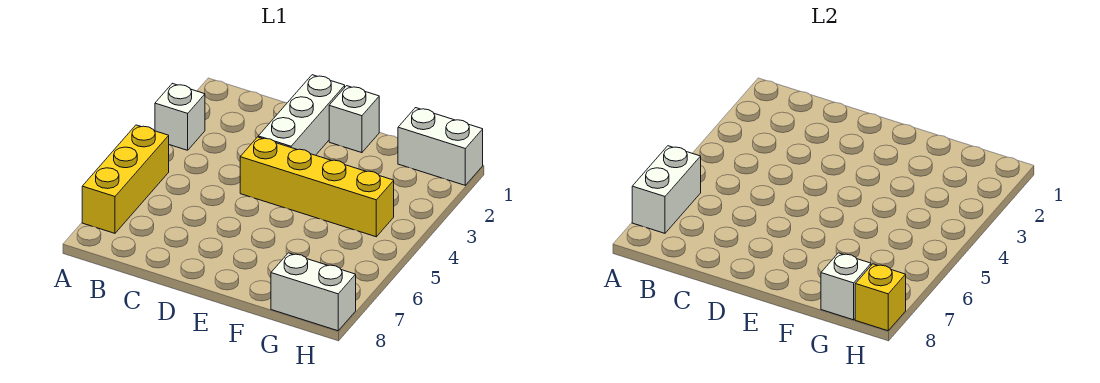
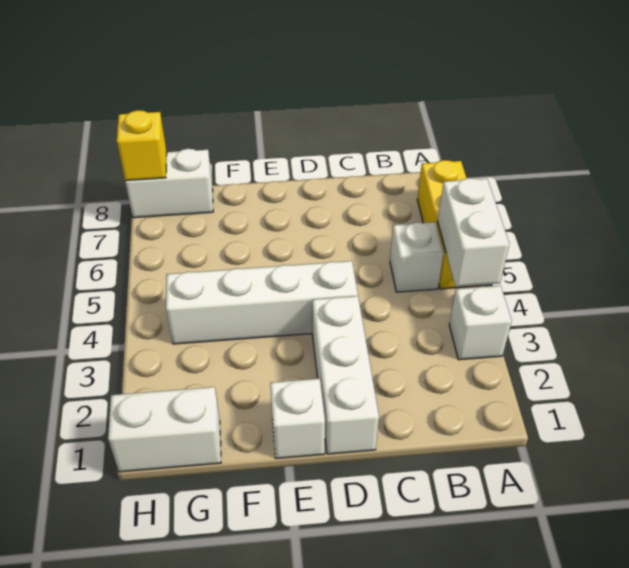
white brick A6:A7 level 2 -> white brick A4:A5 level 2
yellow brick D4:G4 level 1 -> white brick D4:G4 level 1
white brick G8 level 2 -> white brick B5 level 1

